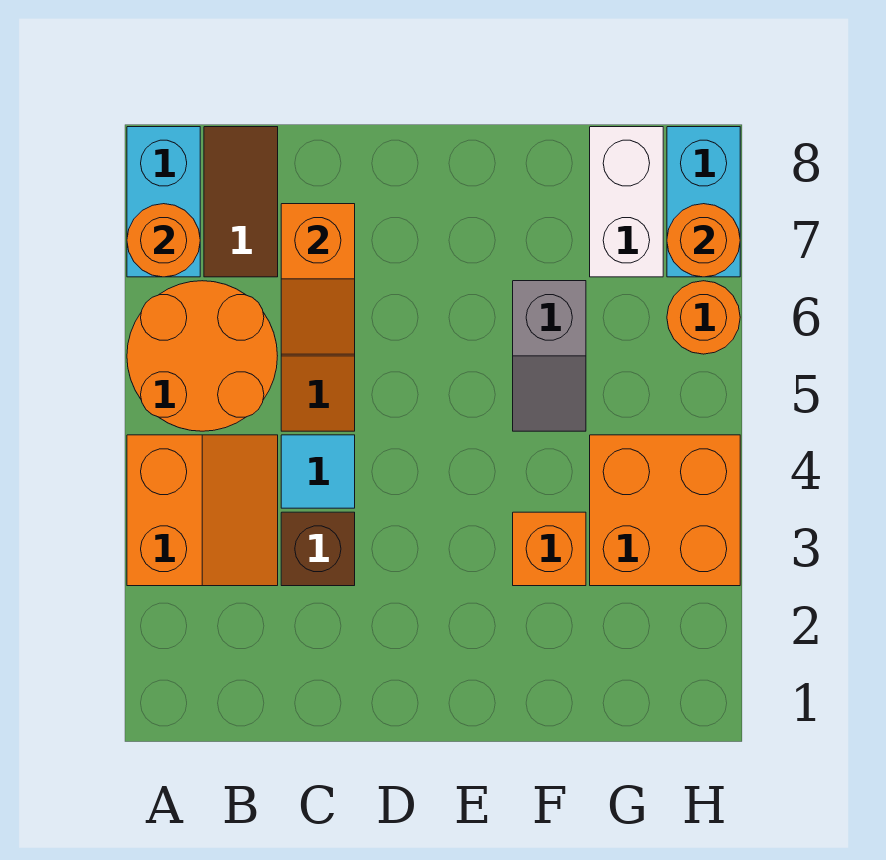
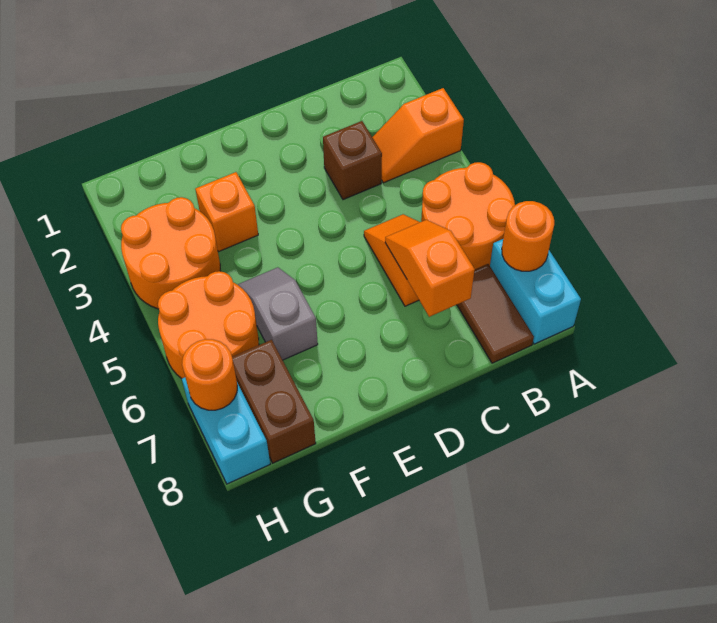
orange slope A3:B4 level 1 top A -> orange slope A3:B3 level 1 top A
cyan tile C4 level 1 -> none
orange brick G3:H4 level 1 -> orange round brick G3:H4 level 1
white brick G7:G8 level 1 -> brown brick G7:G8 level 1
orange round brick H6 level 1 -> orange round brick G5:H6 level 1

